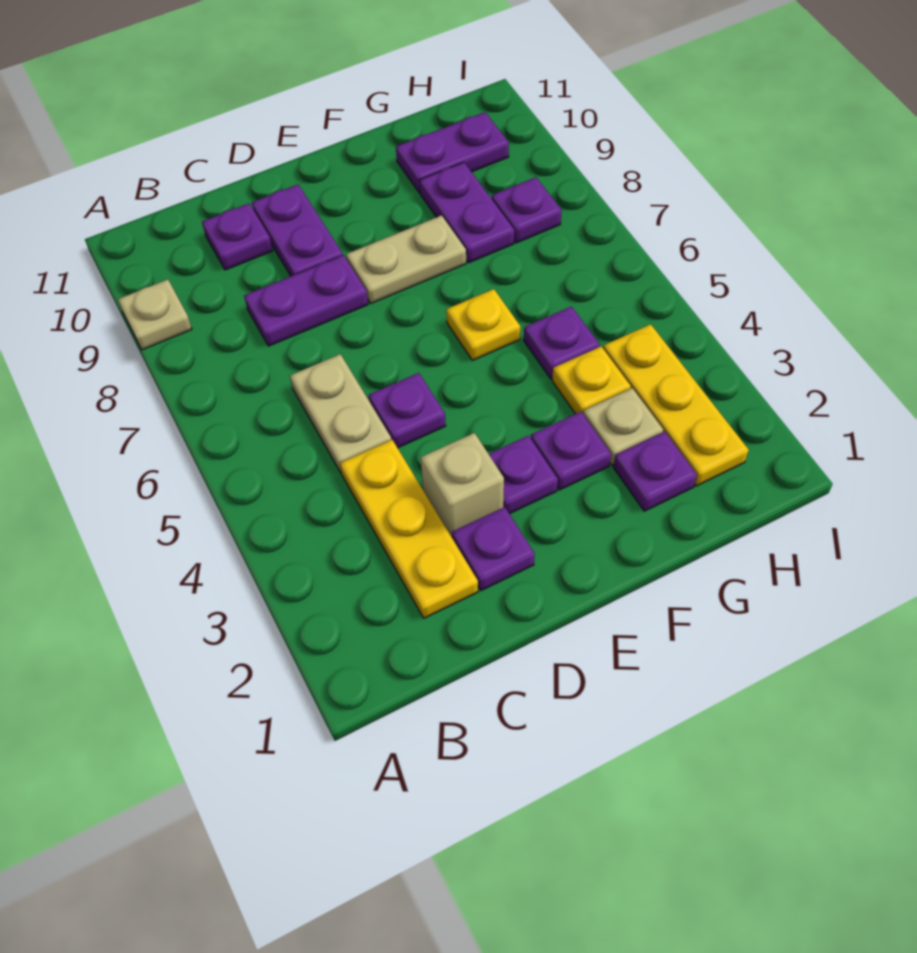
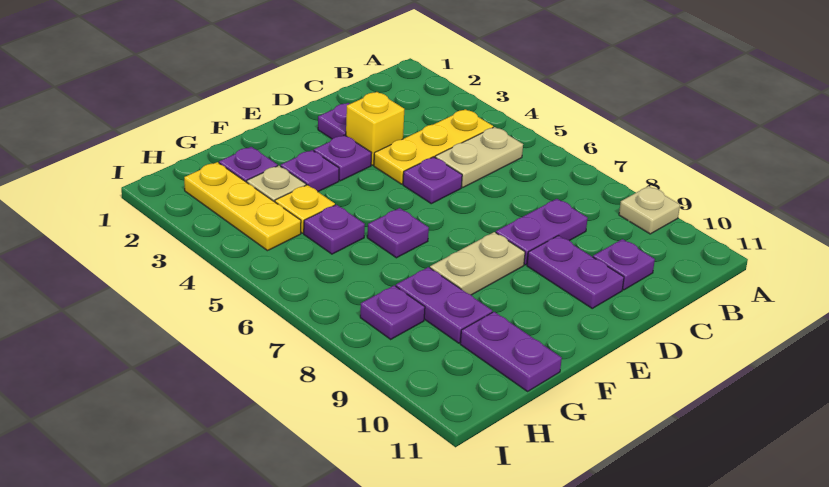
yellow plate C2:C4 level 1 -> yellow plate B4:D4 level 1
tan plate C5:C6 level 1 -> tan plate B5:C5 level 1
tan brick D3 level 1 -> yellow brick D3 level 1
yellow plate F6 level 1 -> purple plate F6 level 1
purple plate G10:H10 level 1 -> purple plate G10:G11 level 1

